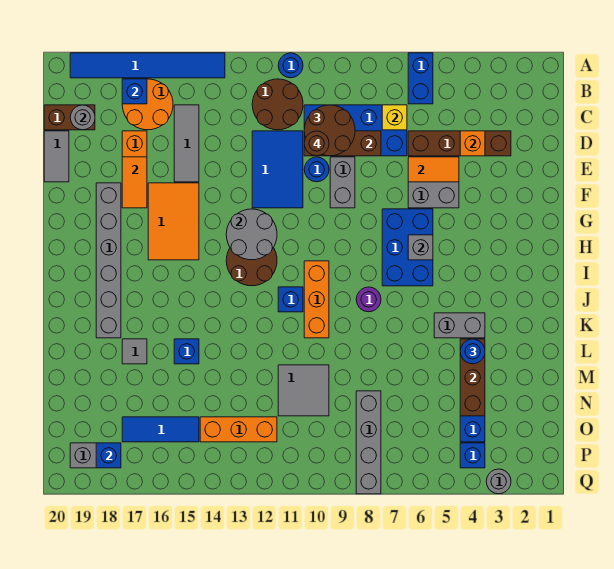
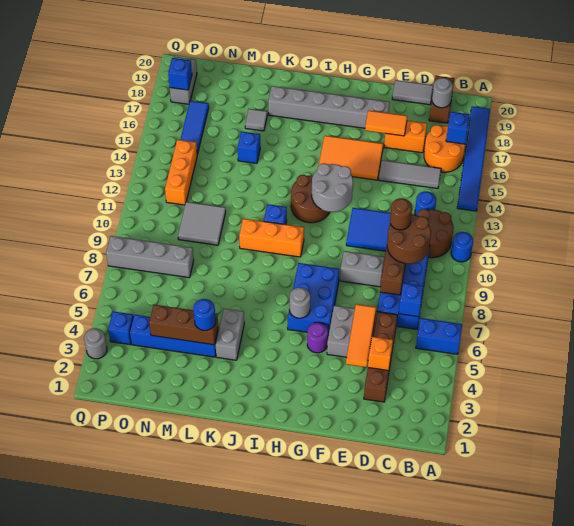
yellow brick C7 level 2 -> blue brick C7 level 2
orange tile E5:E6 level 2 -> orange tile E4:E6 level 2
blue round brick E10 level 1 -> blue round brick C13 level 1
blue brick G6:I7 level 1 -> blue brick G6:H8 level 1
grey brick H6 level 2 -> grey round brick H6 level 2
purple round brick J8 level 1 -> purple round brick G5 level 1

